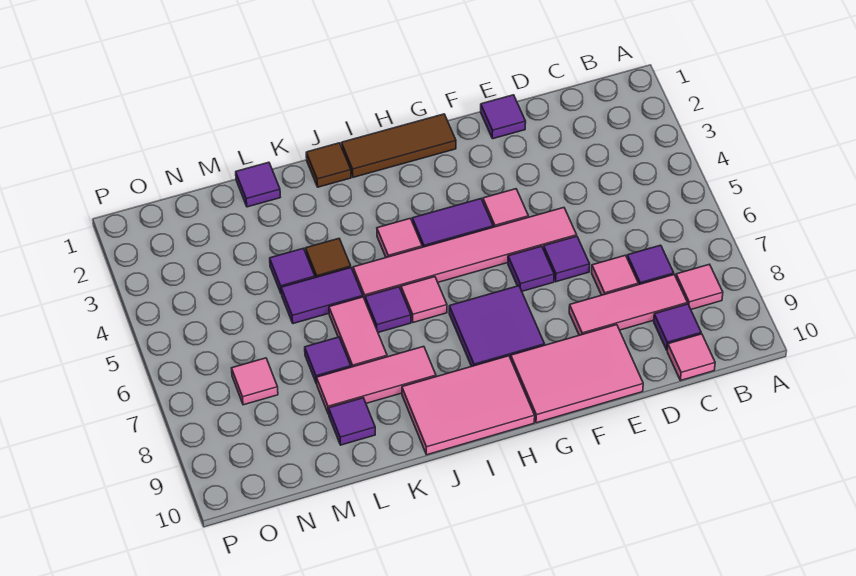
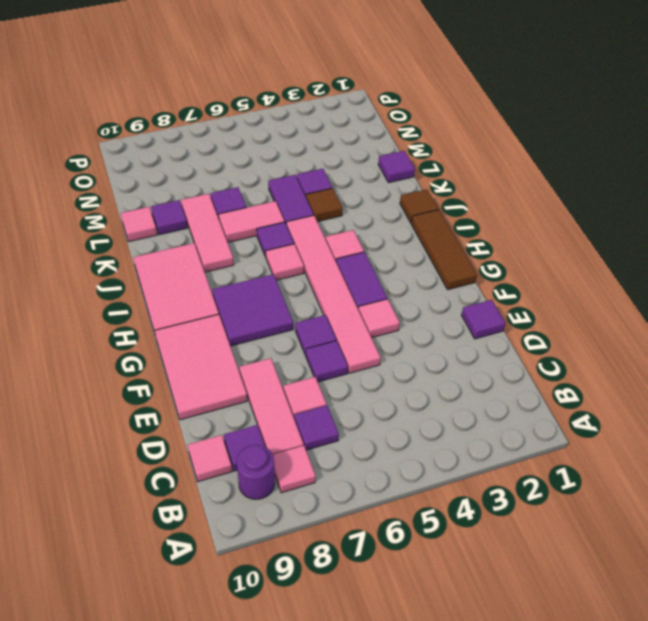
none -> purple round brick B9 level 1
pink tile N7 level 1 -> pink tile L10 level 1

